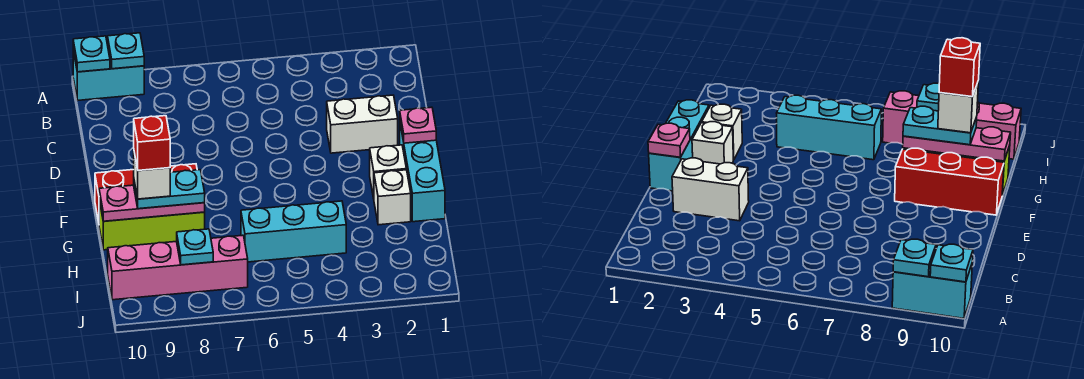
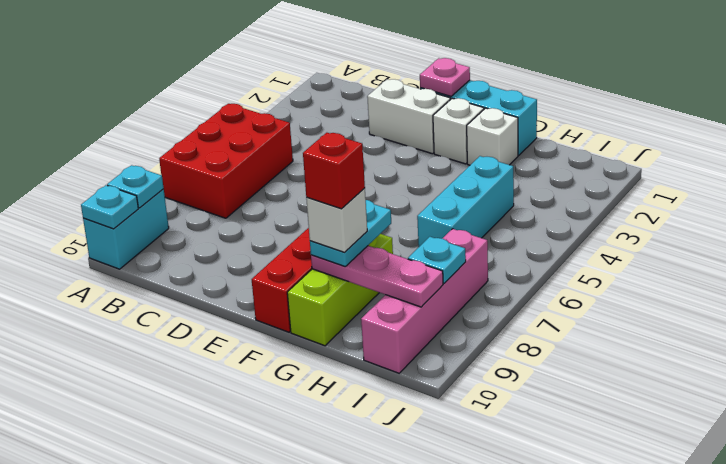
none -> red brick A5:B7 level 1
white brick D2:D3 level 1 -> white brick D2:E2 level 1
pink plate G8:G10 level 2 -> pink plate G9:I9 level 2

